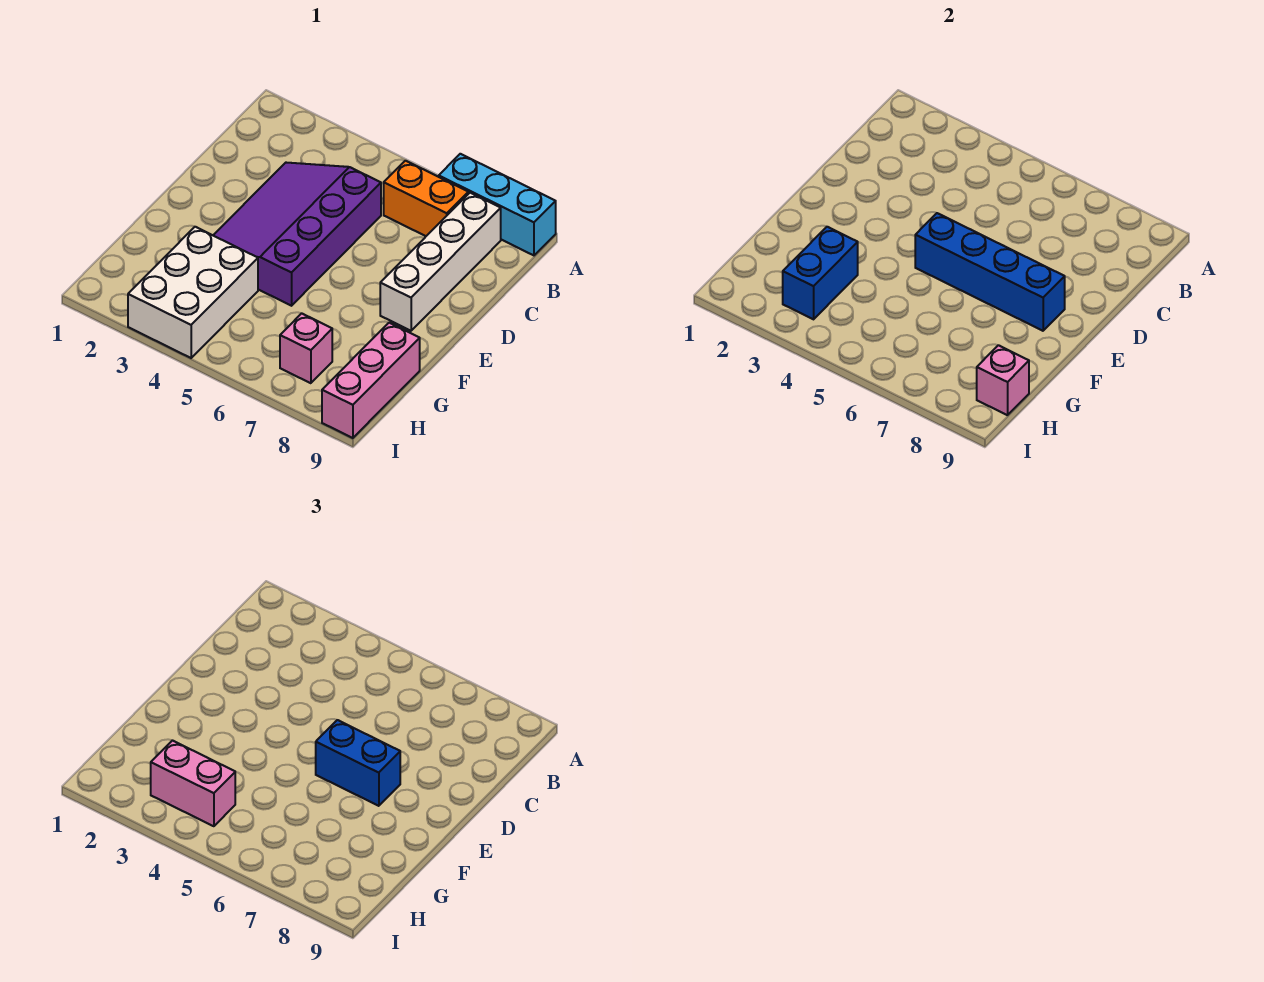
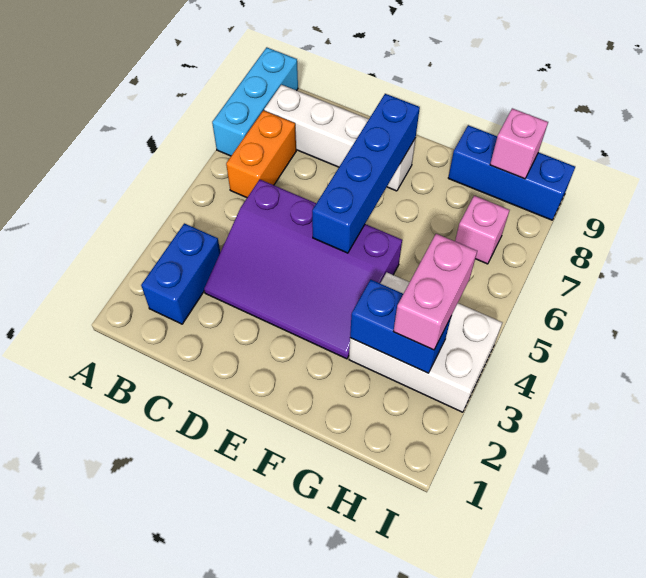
blue brick E6:E7 level 3 -> blue brick B2:B3 level 1
pink brick G9:I9 level 1 -> blue brick G9:I9 level 1

